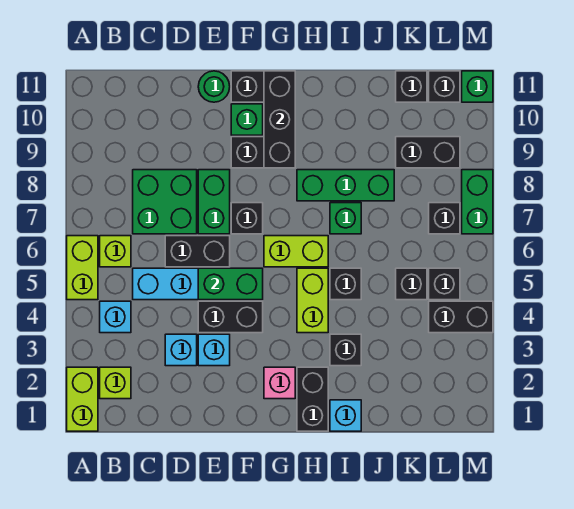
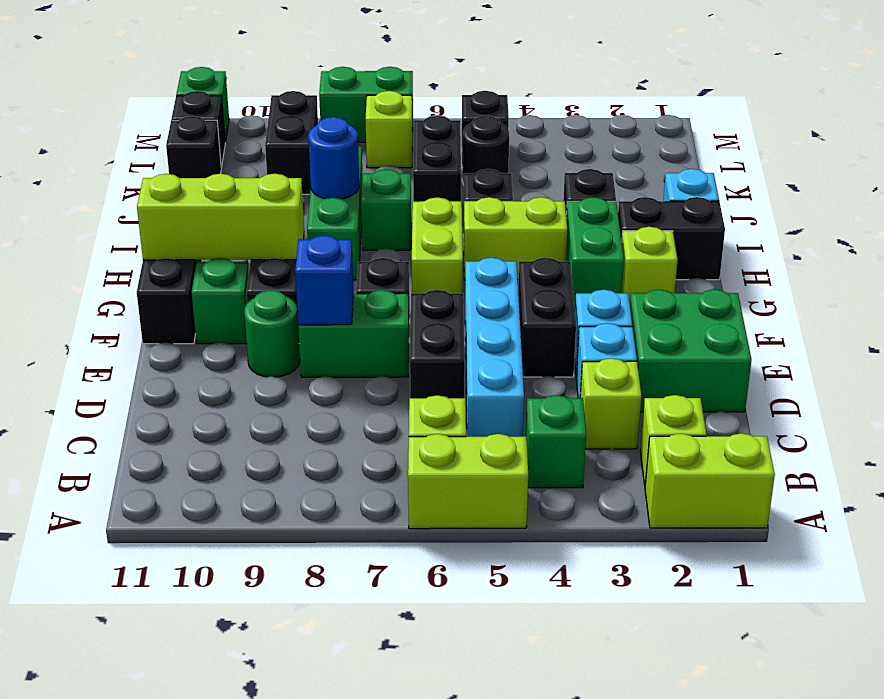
cyan brick B4 level 1 -> green brick B4 level 1
none -> lime brick C3 level 1
green brick C7:D8 level 1 -> green brick D1:E2 level 1
green brick E5:F5 level 2 -> green brick G3:H3 level 1
none -> blue brick E8 level 2
green round brick E11 level 1 -> green round brick E9 level 1
pink brick G2 level 1 -> lime brick G2 level 1
black brick G9:G11 level 2 -> lime brick G9:G11 level 2
none -> blue round brick I8 level 2
black brick K5 level 1 -> black round brick K5 level 1
black brick L4:M4 level 1 -> black brick J6:K6 level 1
black brick L7 level 1 -> lime brick L7 level 1

